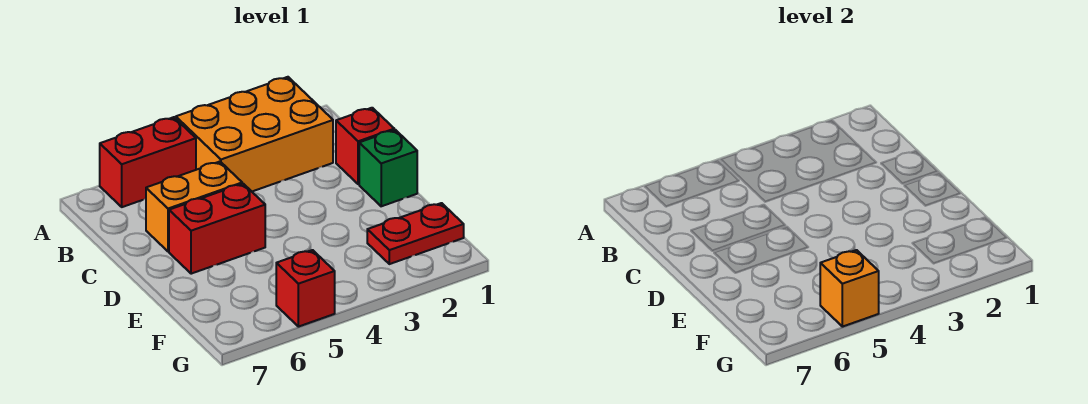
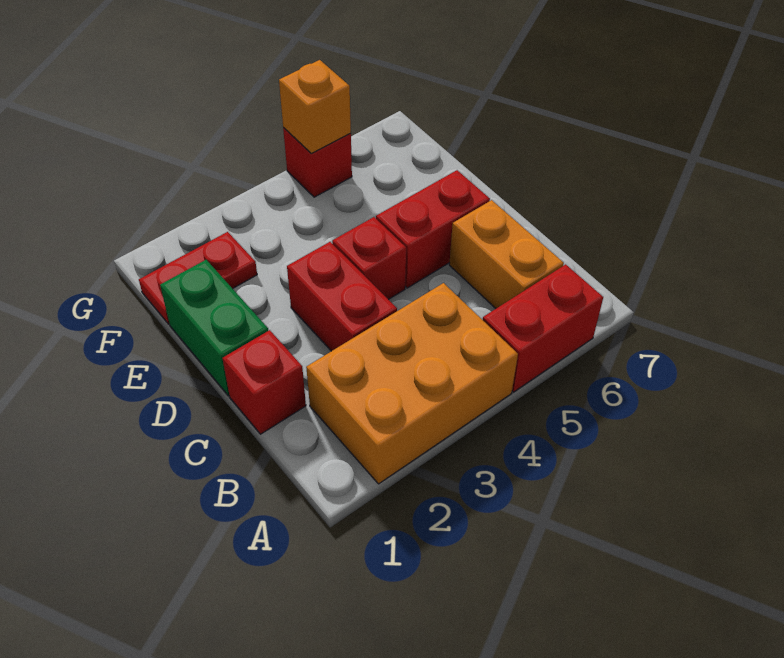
none -> red brick C3:D3 level 1
orange brick C5:C6 level 1 -> orange brick B6:C6 level 1
green brick D1 level 1 -> green brick D1:E1 level 1
none -> red brick D4 level 1

